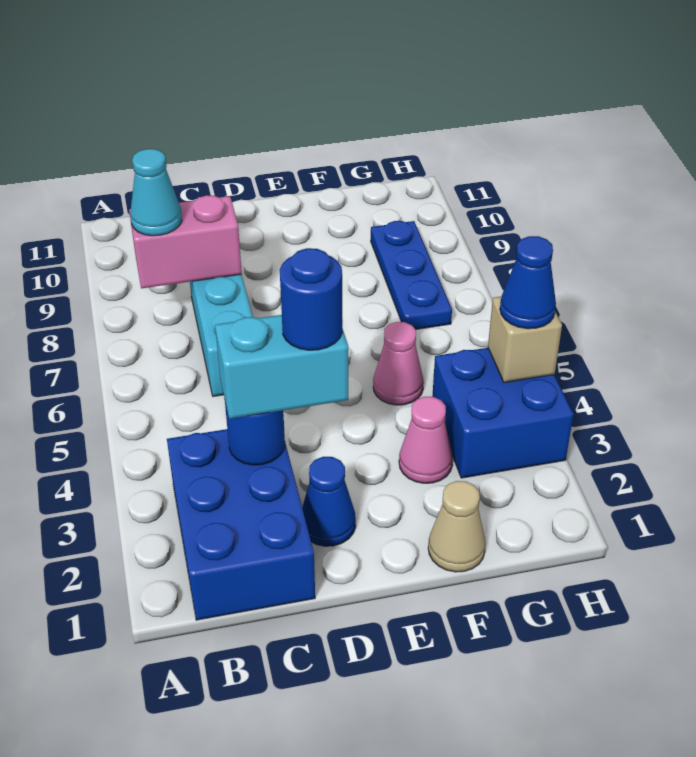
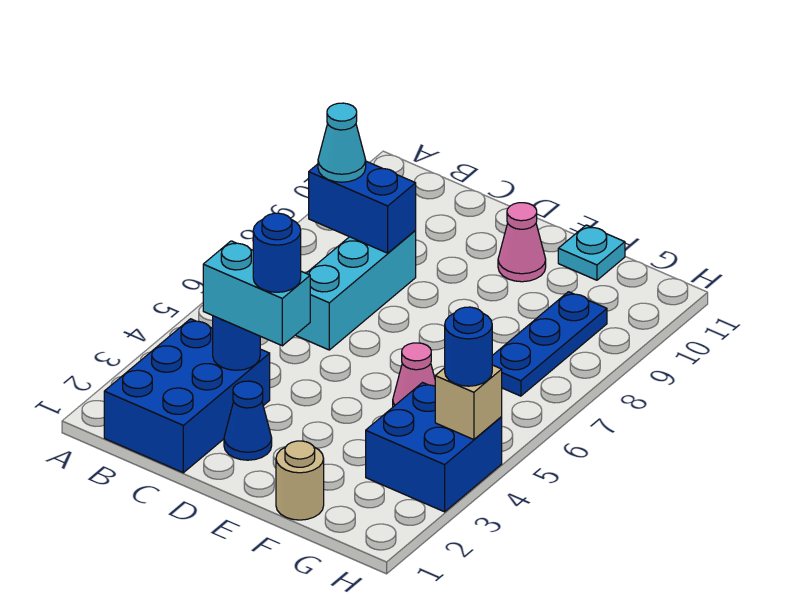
pink brick B8:C8 level 2 -> blue brick B8:C8 level 2
tan cone F1 level 1 -> tan round brick F1 level 1
pink cone F3 level 1 -> pink cone E10 level 1
none -> cyan plate F11 level 1
blue cone H4 level 3 -> blue round brick H4 level 3

